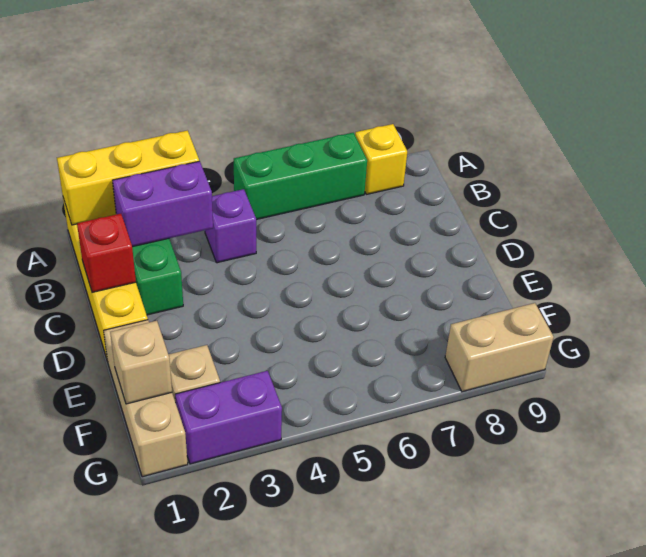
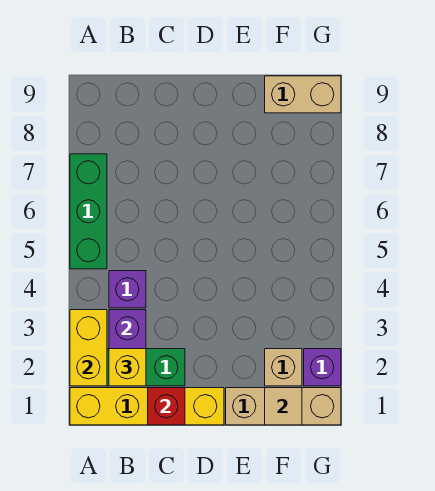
yellow brick A1:A3 level 2 -> yellow brick A2:A3 level 2
yellow brick A8 level 1 -> yellow brick B2 level 3
tan brick F1 level 2 -> tan tile F1 level 2
purple brick G2:G3 level 1 -> purple brick G2 level 1
tan brick G8:G9 level 1 -> tan brick F9:G9 level 1

